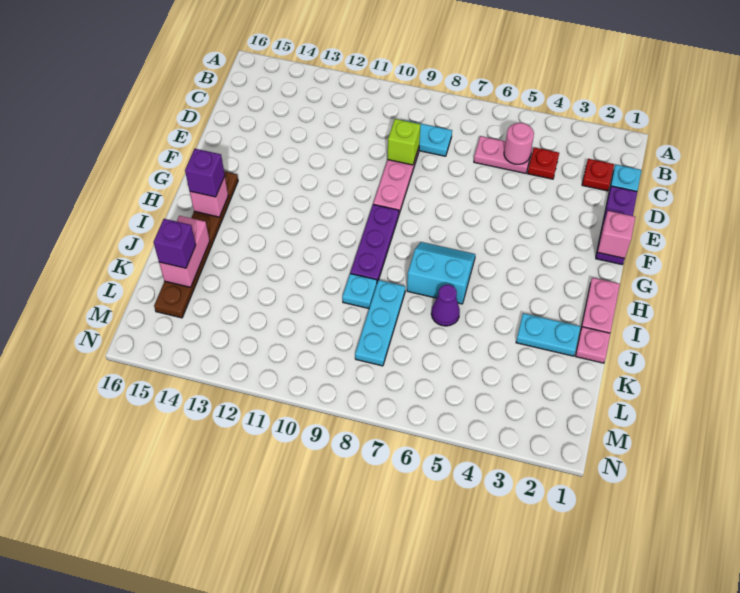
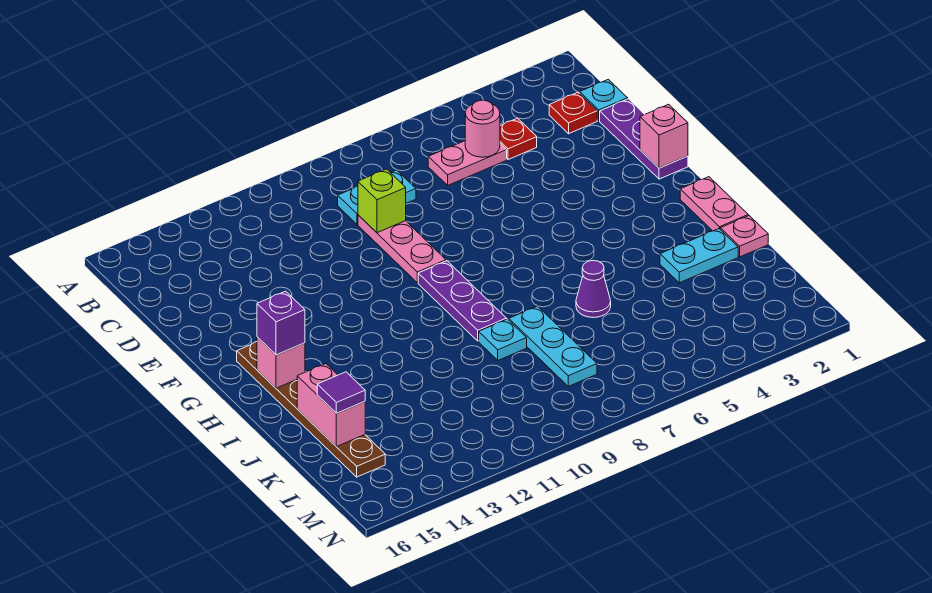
cyan slope H6:I7 level 1 top I -> none
purple brick K15 level 3 -> purple tile K15 level 3

